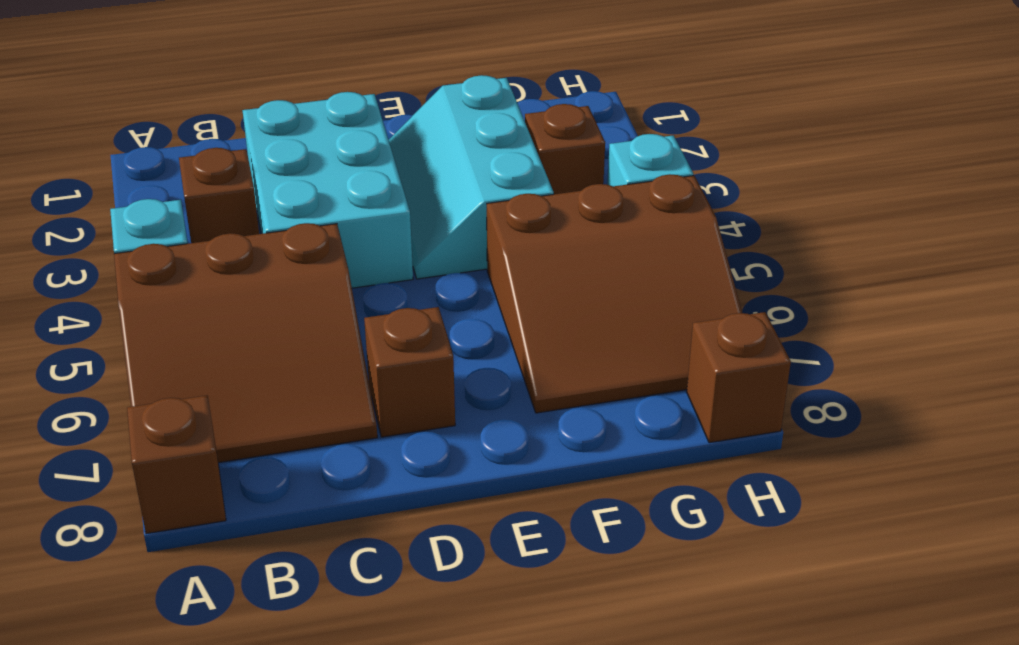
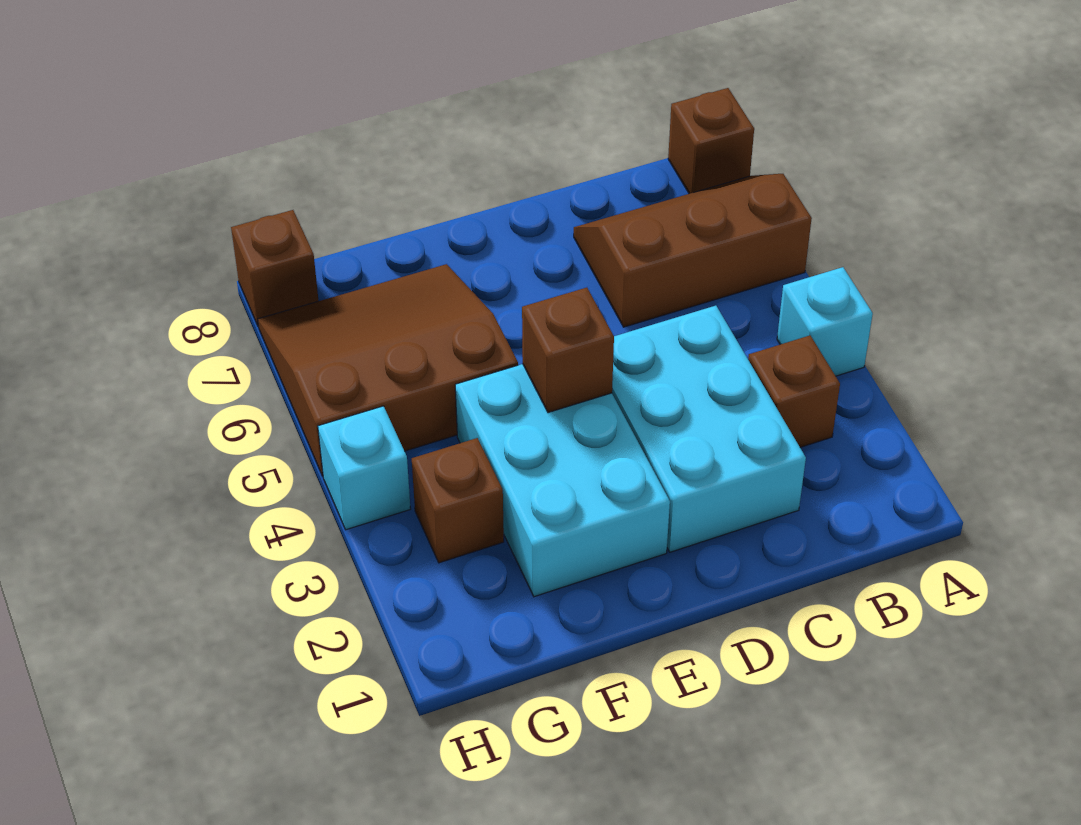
brown slope A5:C7 level 1 top 5 -> brown slope A6:C7 level 1 top 6
brown brick D7 level 1 -> brown brick E4 level 2
cyan slope E2:F4 level 1 top F -> cyan brick E2:F4 level 1

